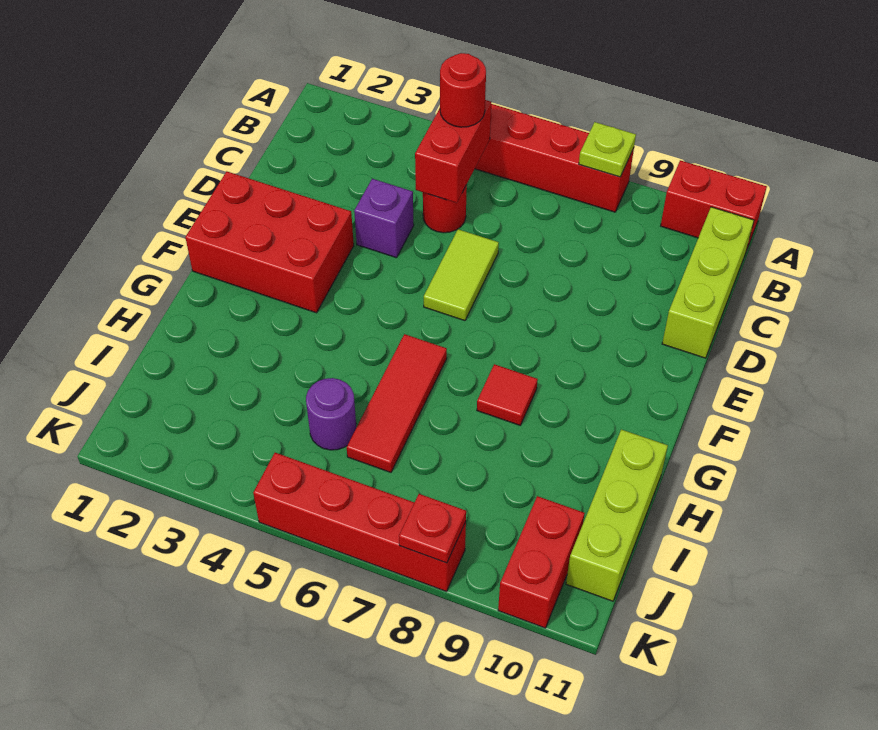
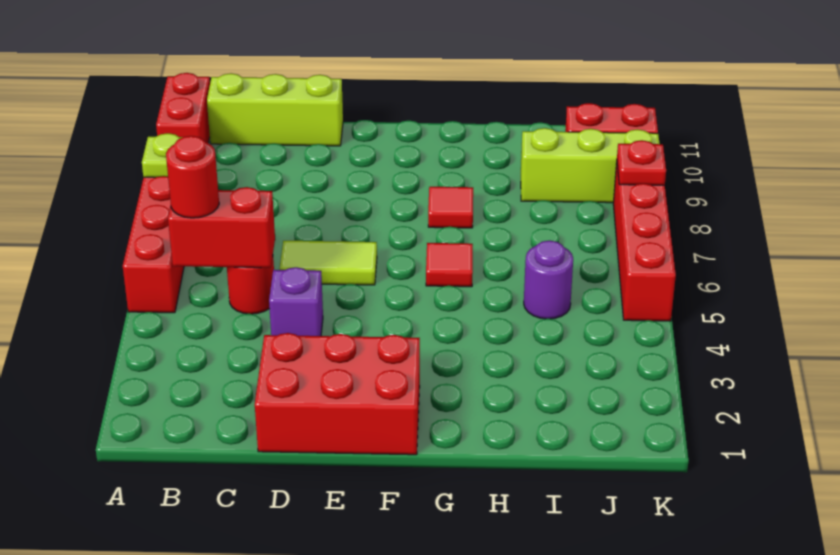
red brick E1:F3 level 1 -> red brick D1:F2 level 1
red tile G6:I6 level 1 -> red tile G6 level 1
lime brick H11:J11 level 1 -> lime brick I9:K9 level 1

